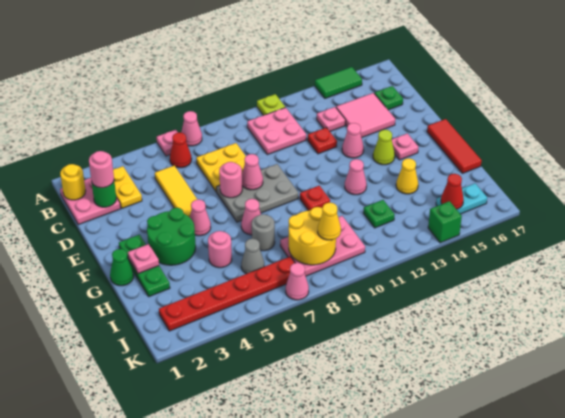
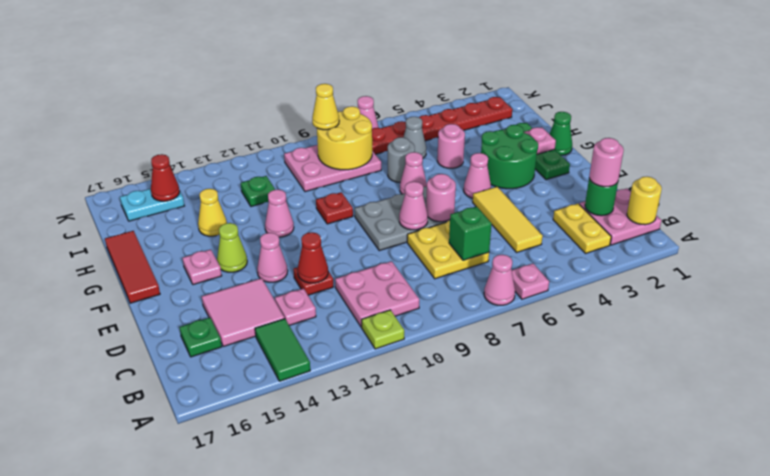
green tile A14:A15 level 1 -> green tile A14:B14 level 1
red cone B6 level 1 -> red cone D12 level 2
green brick K14 level 1 -> green brick C7 level 2

